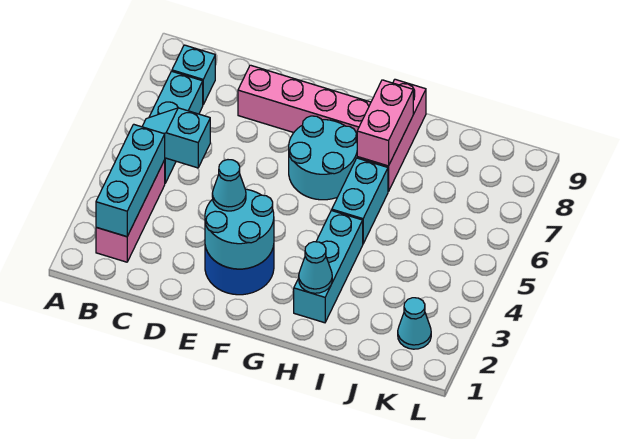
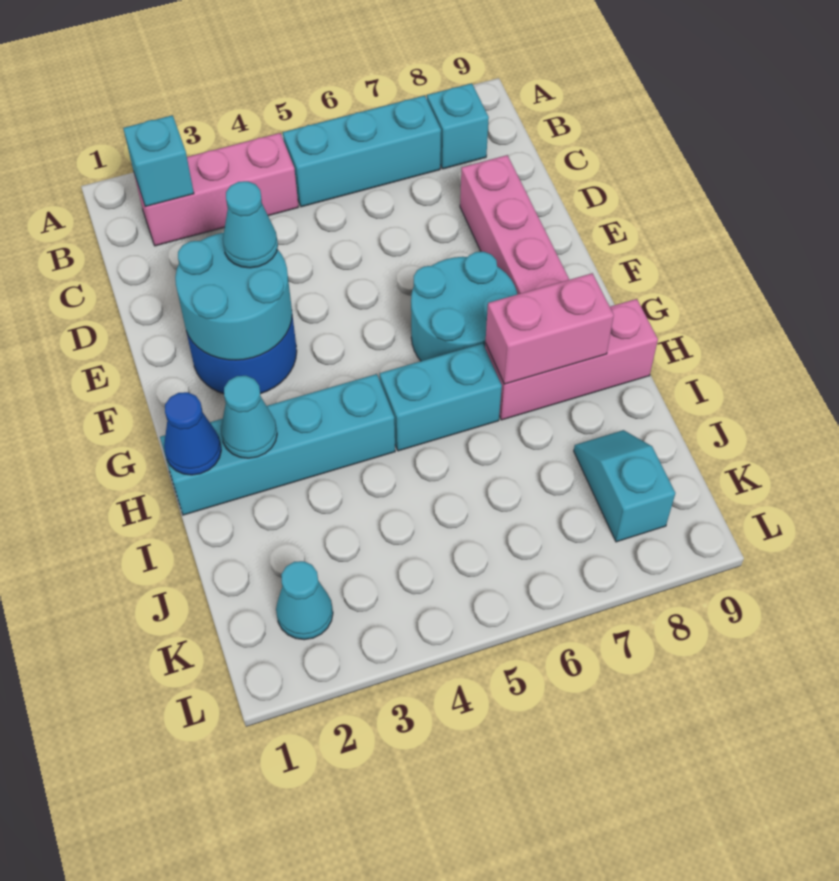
cyan brick B2:B4 level 2 -> cyan brick B2 level 2
cyan slope B5:C5 level 2 top C -> cyan slope J8:K8 level 1 top K
none -> blue cone H1 level 2
cyan brick H2:H4 level 1 -> cyan brick H1:H4 level 1

